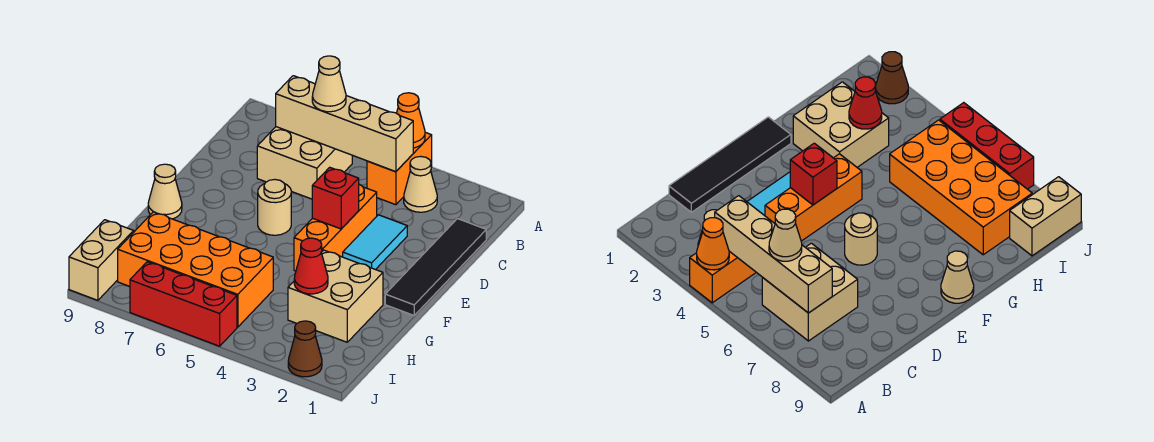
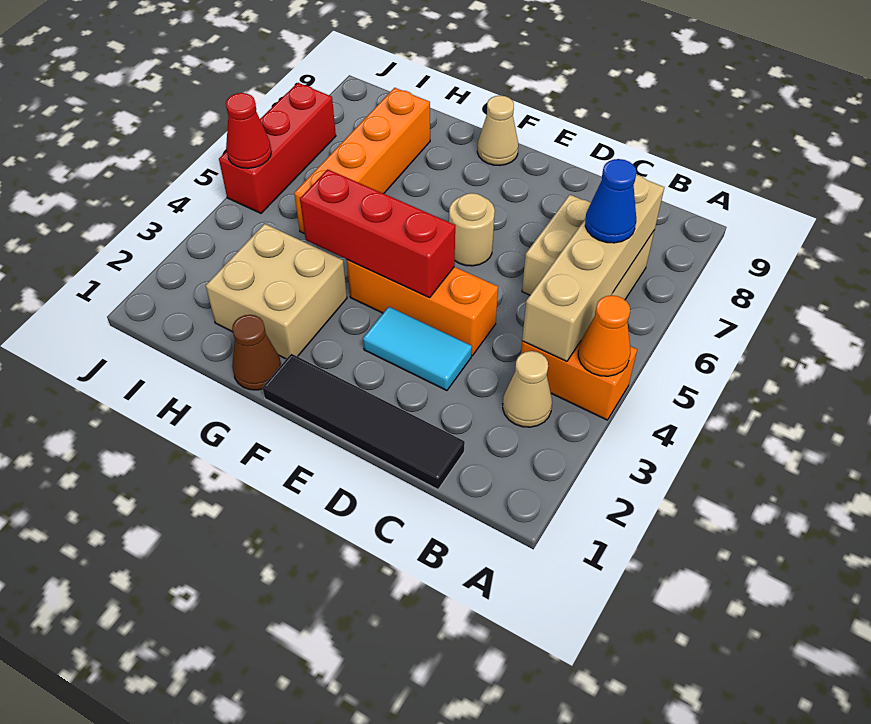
tan cone B6 level 3 -> blue cone B6 level 3
red brick E4 level 2 -> red brick E4:G4 level 2
red cone H3 level 2 -> red cone J5 level 2
orange brick H5:I8 level 1 -> orange brick H5:H8 level 1
tan brick I9:J9 level 1 -> none
brown cone J2 level 1 -> brown cone G1 level 1

